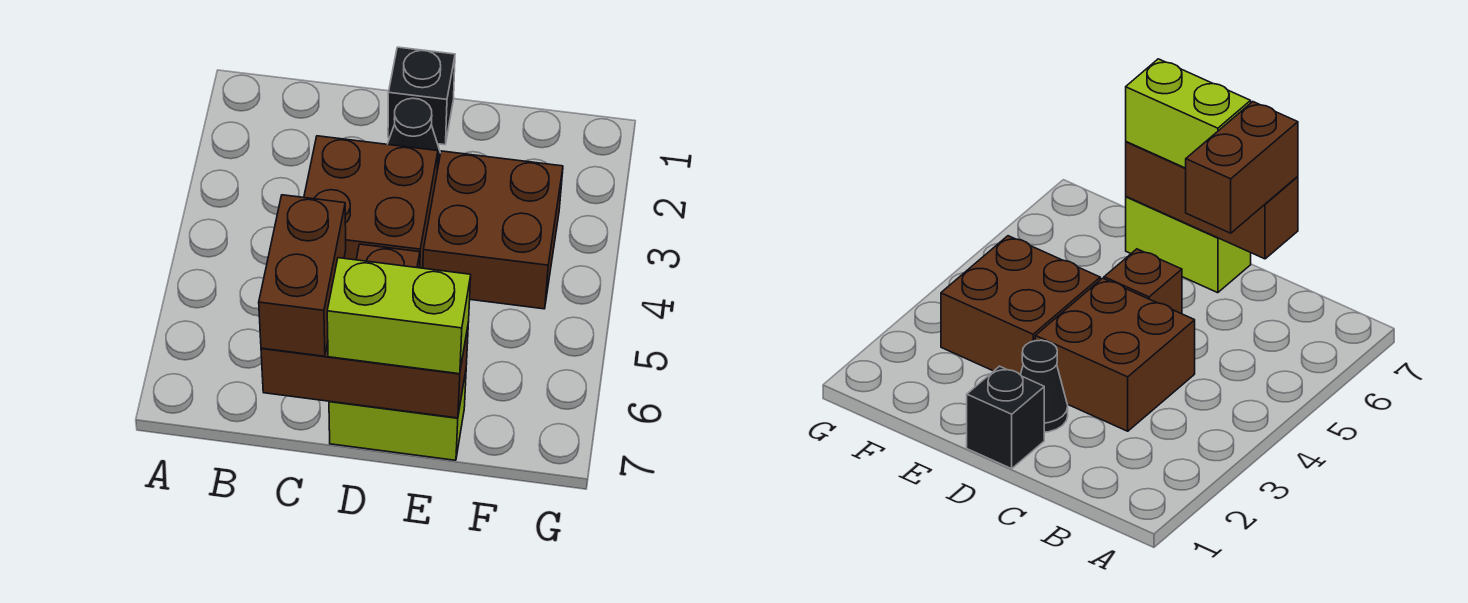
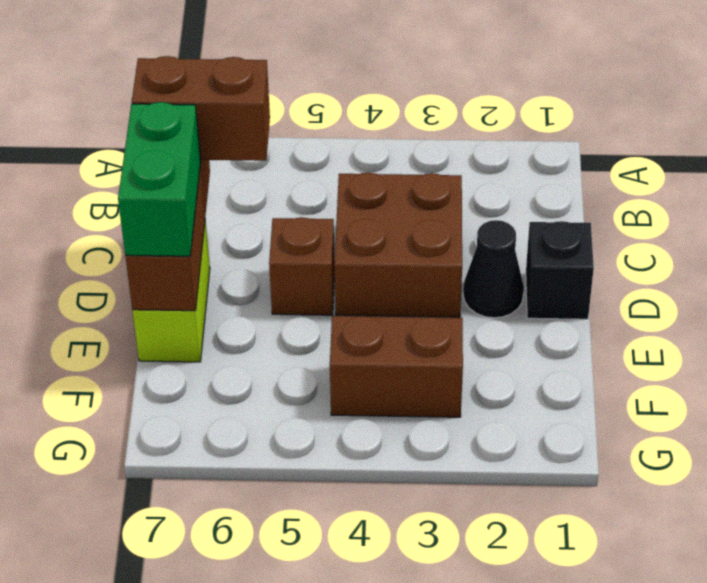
lime brick D7:E7 level 3 -> green brick D7:E7 level 3
brown brick E3:F4 level 1 -> brown brick F3:F4 level 1

